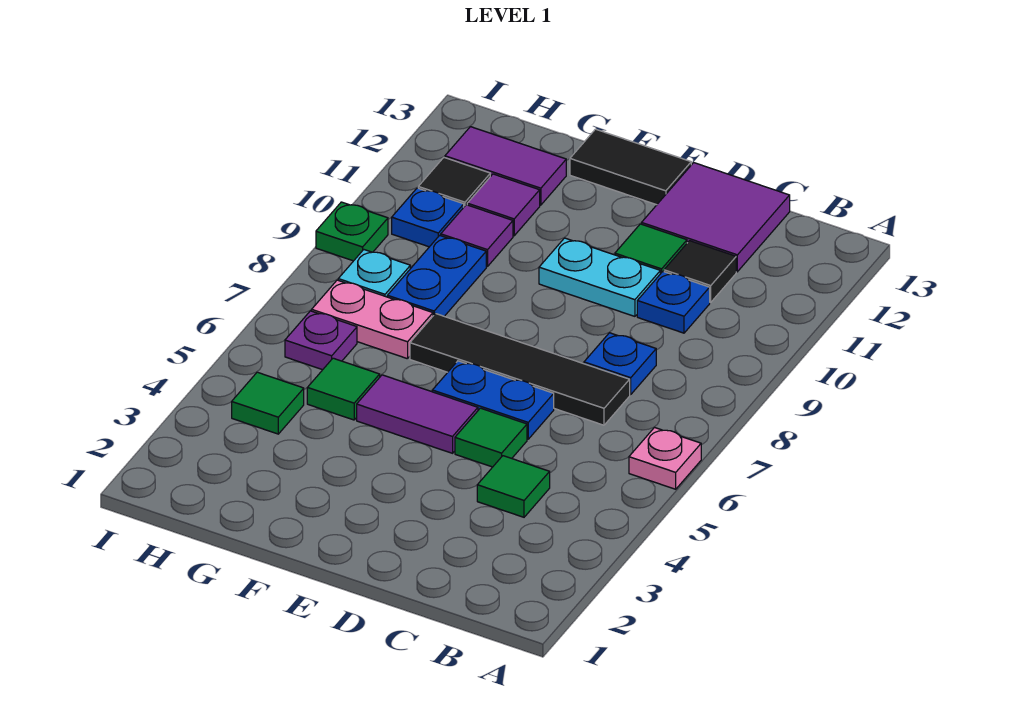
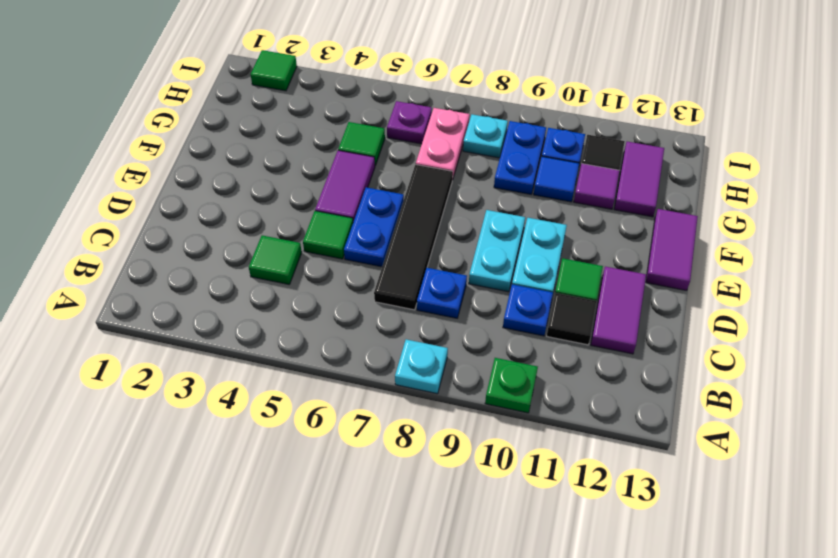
pink plate A6 level 1 -> none
none -> cyan plate A8 level 1
purple tile C12:D13 level 1 -> purple tile C12:D12 level 1
none -> cyan plate D9:E9 level 1
black tile E13:F13 level 1 -> purple tile E13:F13 level 1
blue plate G8:G9 level 1 -> blue plate G9:H9 level 1
purple tile G10 level 1 -> blue tile G10 level 1
green tile H4 level 1 -> green tile I2 level 1
green plate I9 level 1 -> green plate A10 level 1

